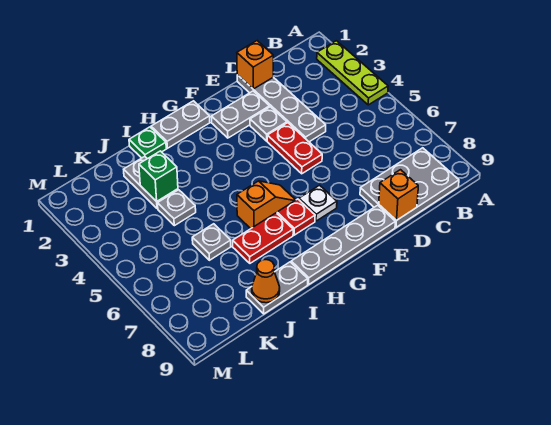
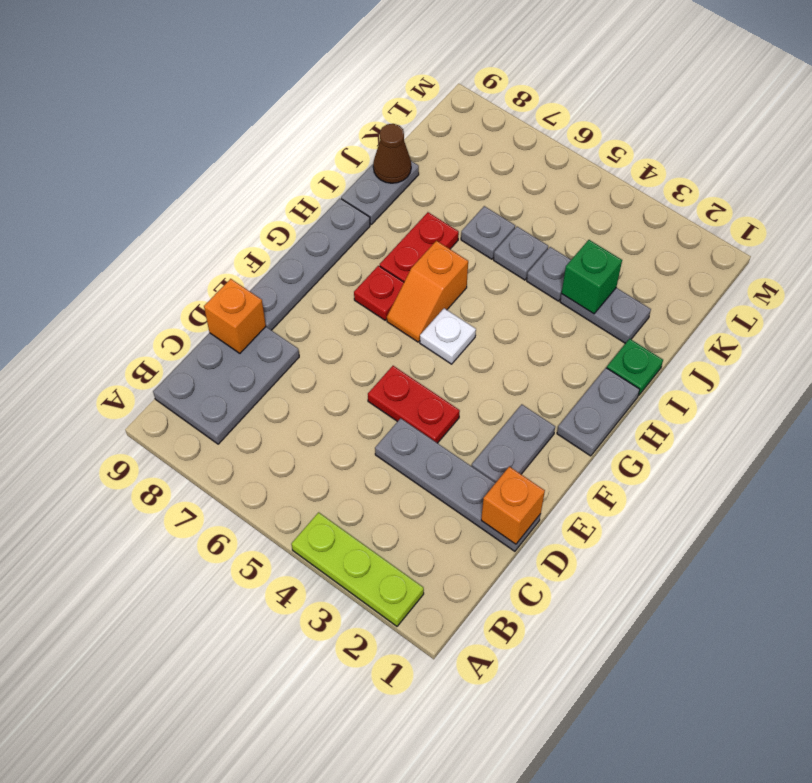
grey plate E3 level 1 -> grey plate J5 level 1
white plate F7 level 1 -> white plate G5 level 1
orange cone J9 level 2 -> brown cone J9 level 2

